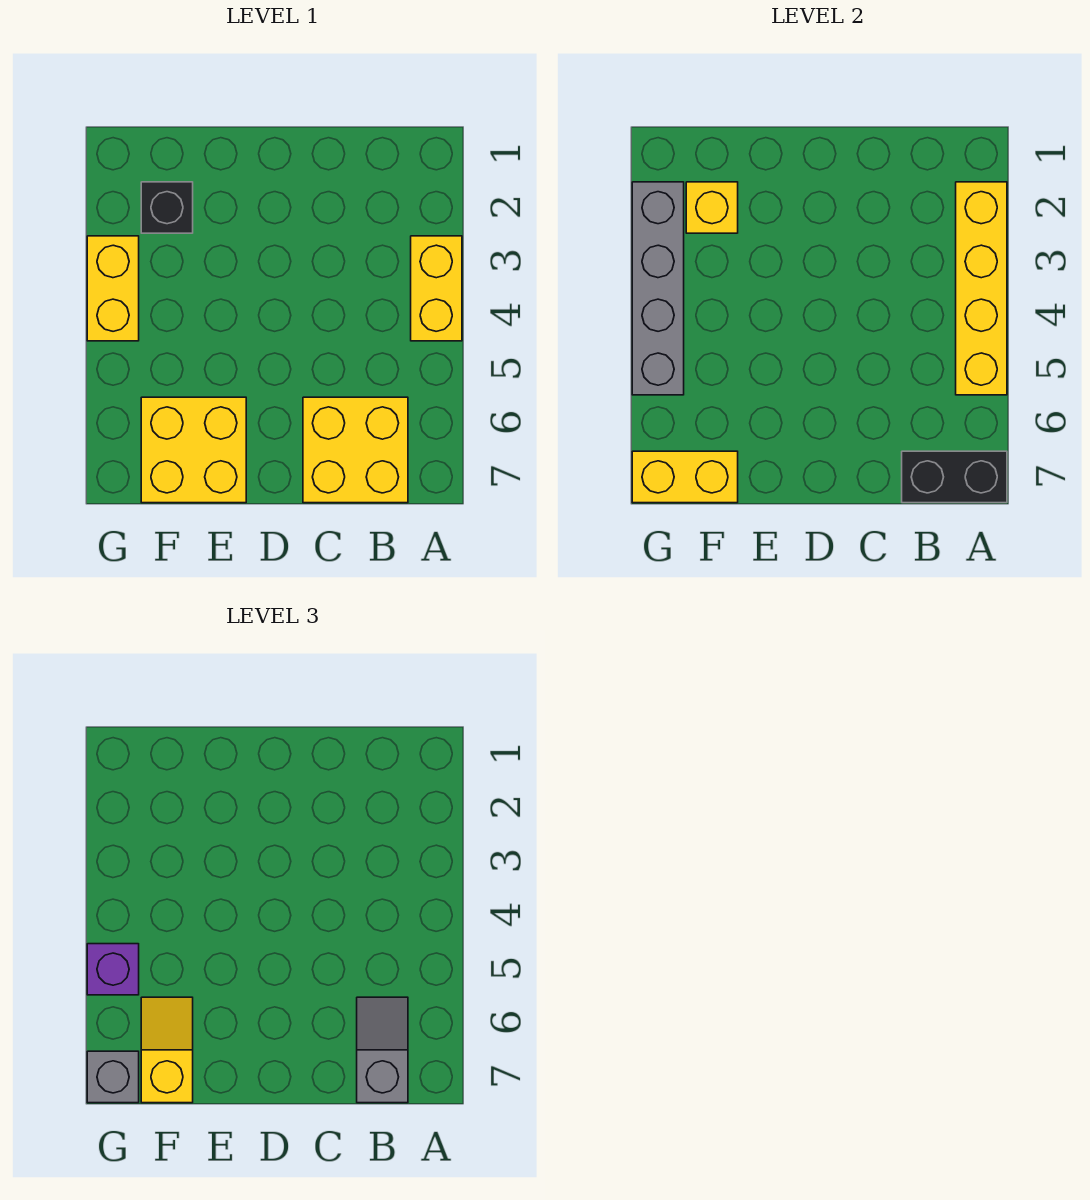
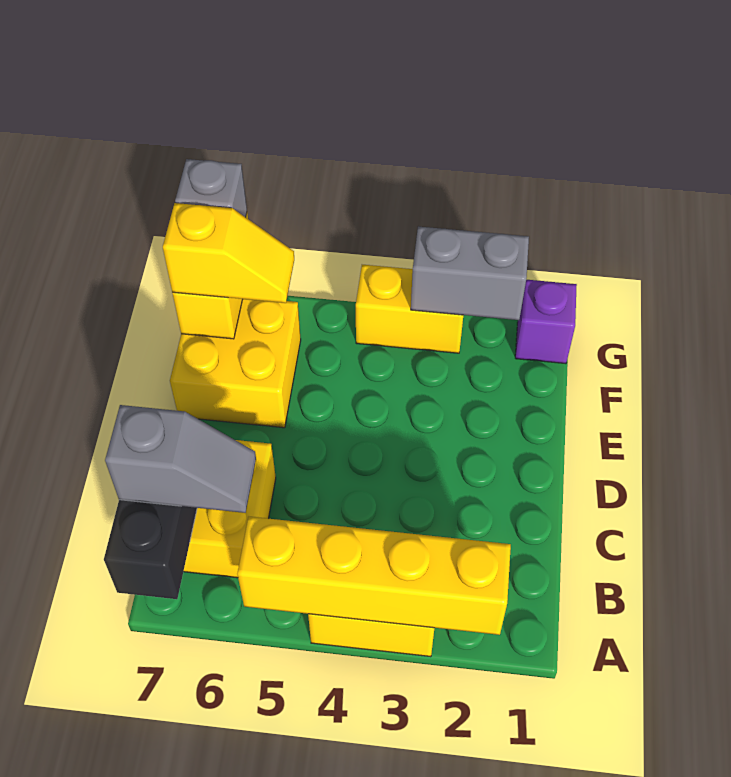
black brick F2 level 1 -> none
yellow brick F2 level 2 -> none
grey brick G2:G5 level 2 -> grey brick G2:G3 level 2
purple brick G5 level 3 -> purple brick G1 level 1

